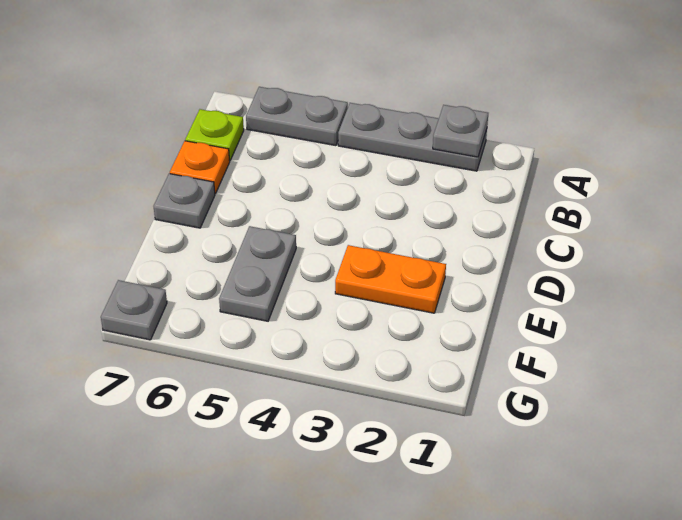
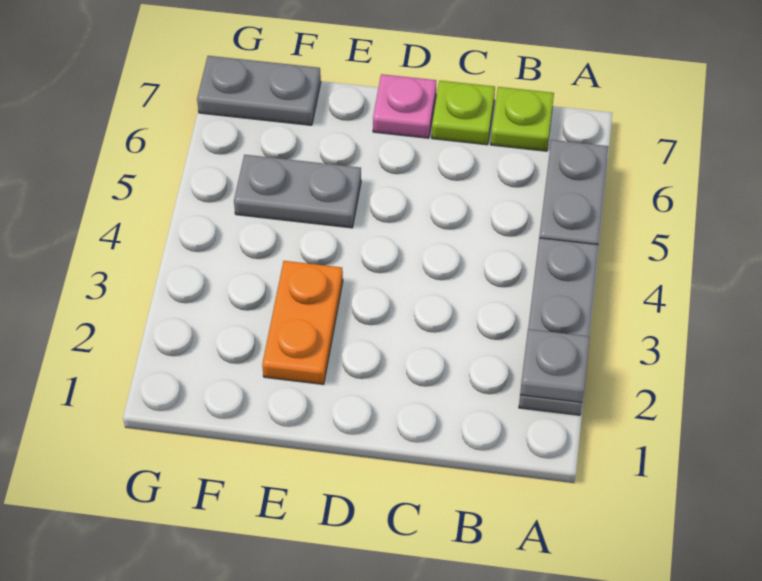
orange plate C7 level 1 -> lime plate C7 level 1
grey plate D7 level 1 -> pink plate D7 level 1
grey plate G7 level 1 -> grey plate F7:G7 level 1

